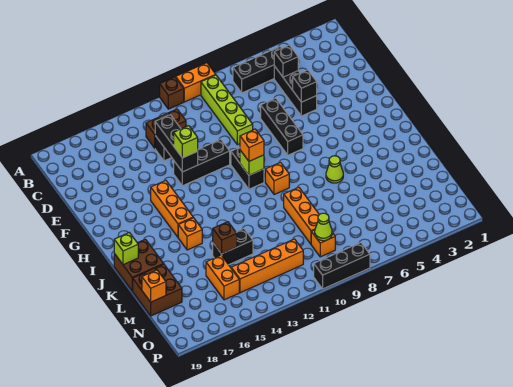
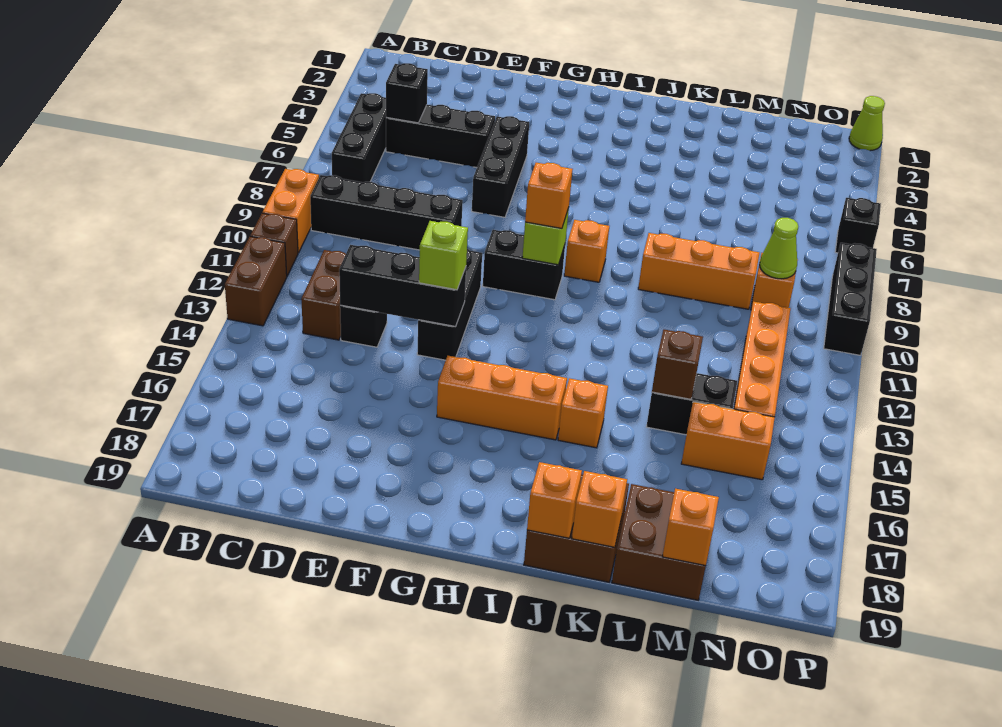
none -> brown brick A12:A13 level 1
lime brick B9:E9 level 1 -> black brick B9:E9 level 1
black brick E5 level 2 -> black brick P6 level 1
black brick E7:G7 level 1 -> black brick F5:F7 level 1
lime cone J6 level 1 -> lime cone P1 level 1
lime brick J19 level 2 -> orange brick J19 level 2
none -> orange brick K19 level 2
black brick L13:L14 level 1 -> black brick L14:M14 level 1

